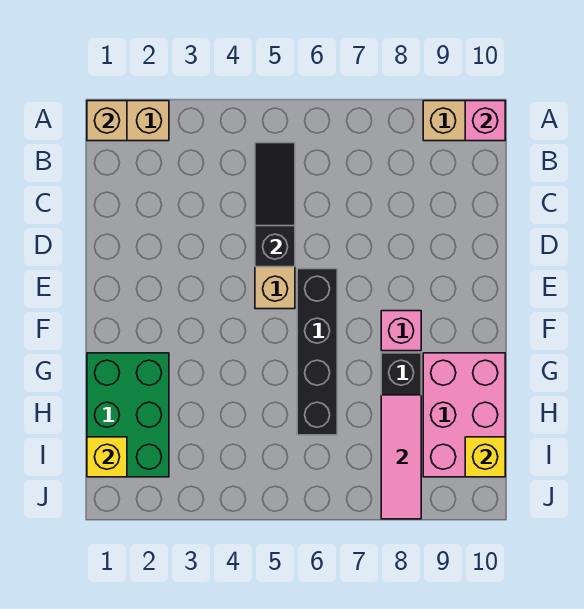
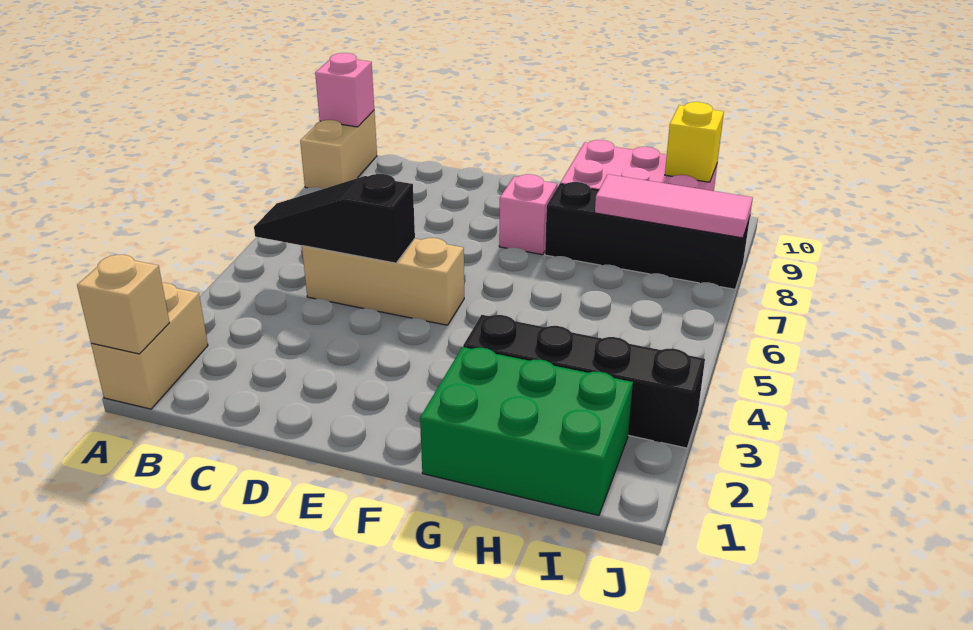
black brick E6:H6 level 1 -> black brick G3:J3 level 1
yellow brick I1 level 2 -> none

